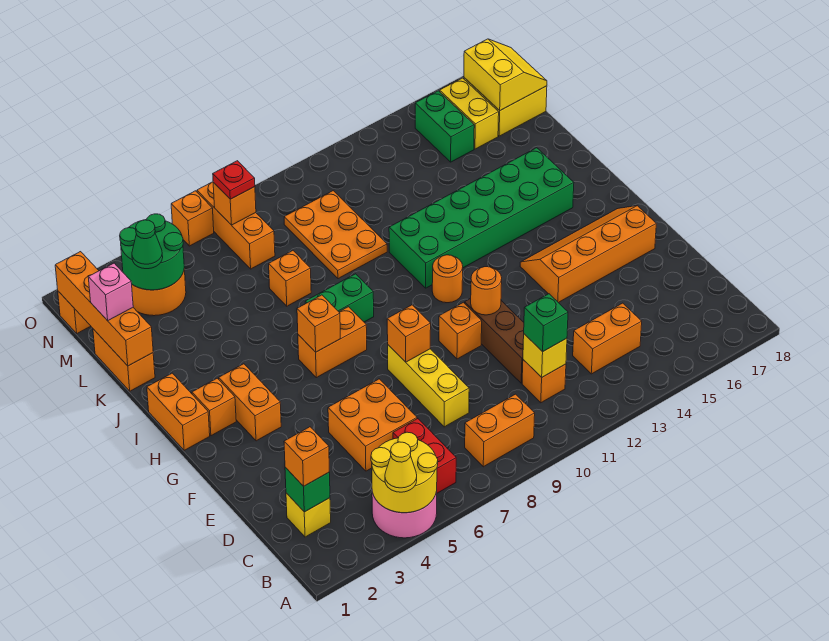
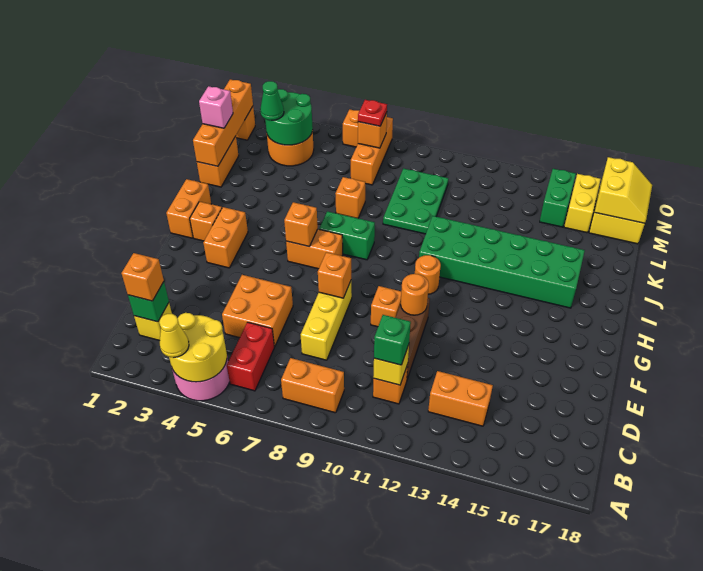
orange slope F14:G17 level 1 top F -> none
orange plate K9:M10 level 1 -> green plate K9:M10 level 1

